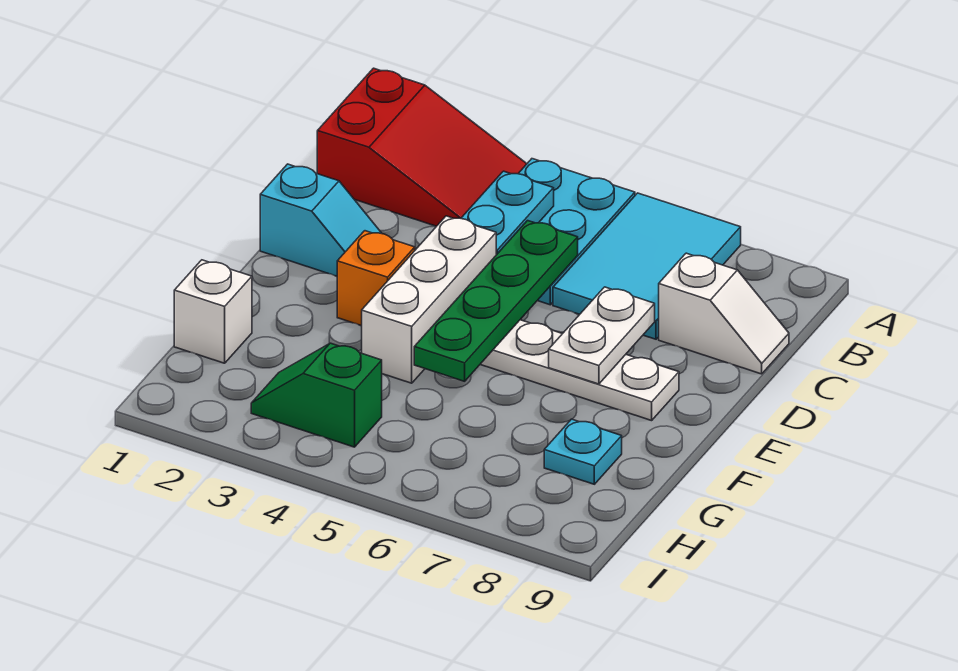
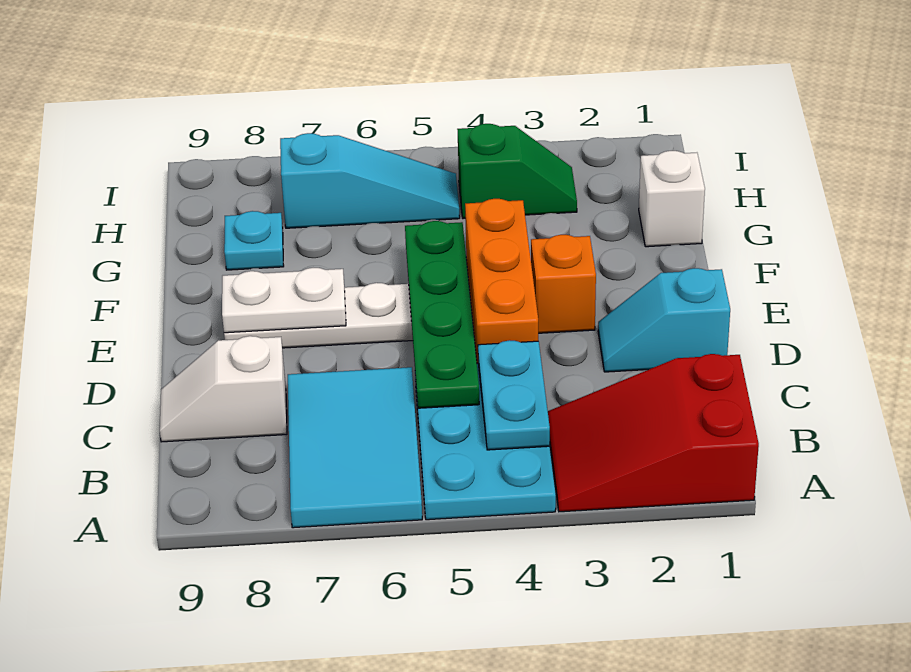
white brick D4:F4 level 1 -> orange brick D4:F4 level 1
white plate D7:E7 level 2 -> white plate E7:E8 level 2
none -> cyan slope H5:H7 level 1 top 7

